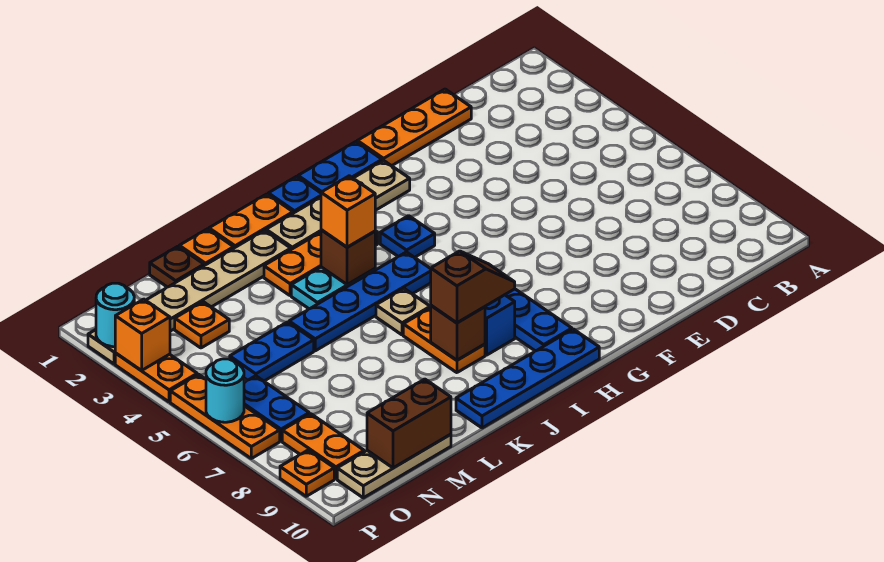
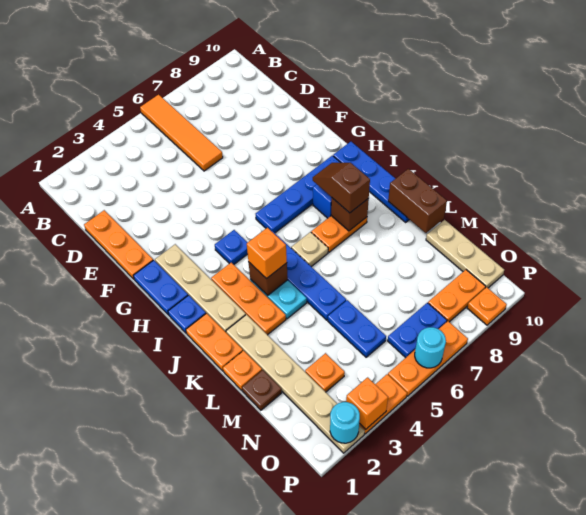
none -> orange tile A6:D6 level 1
brown brick M10:N10 level 2 -> brown brick K10:L10 level 2

